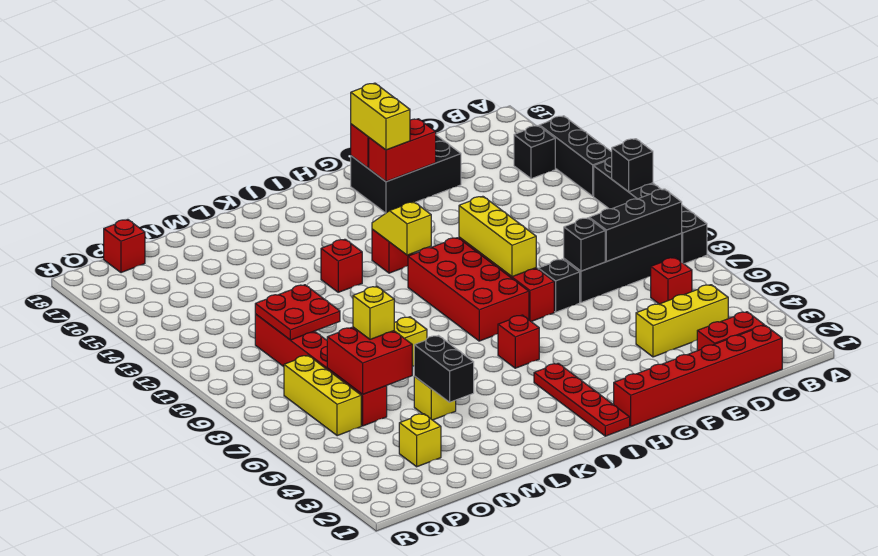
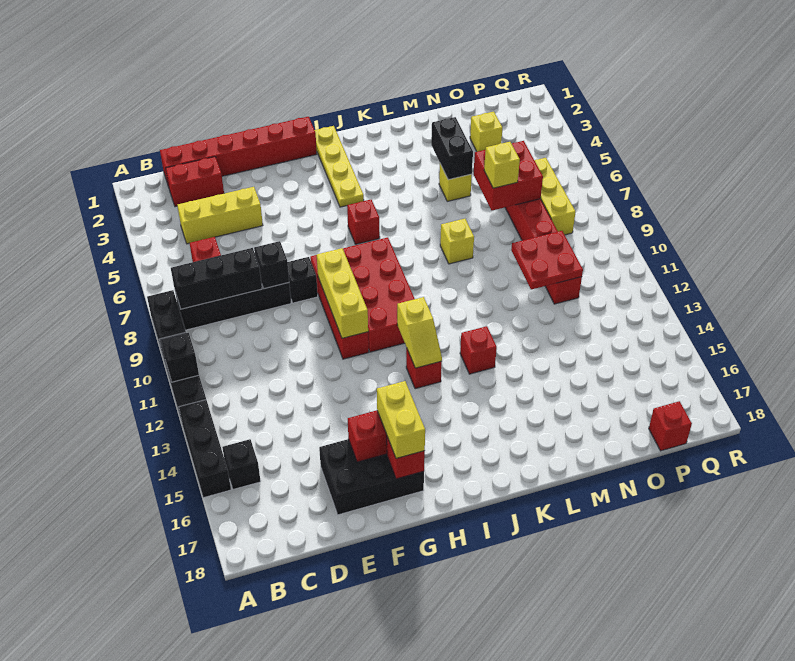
red plate I1:I4 level 1 -> yellow plate I1:I4 level 1

